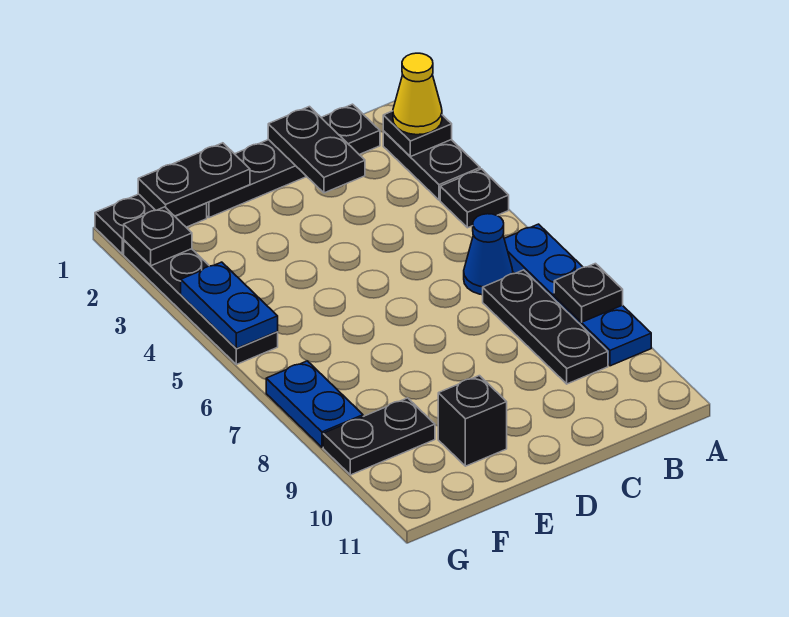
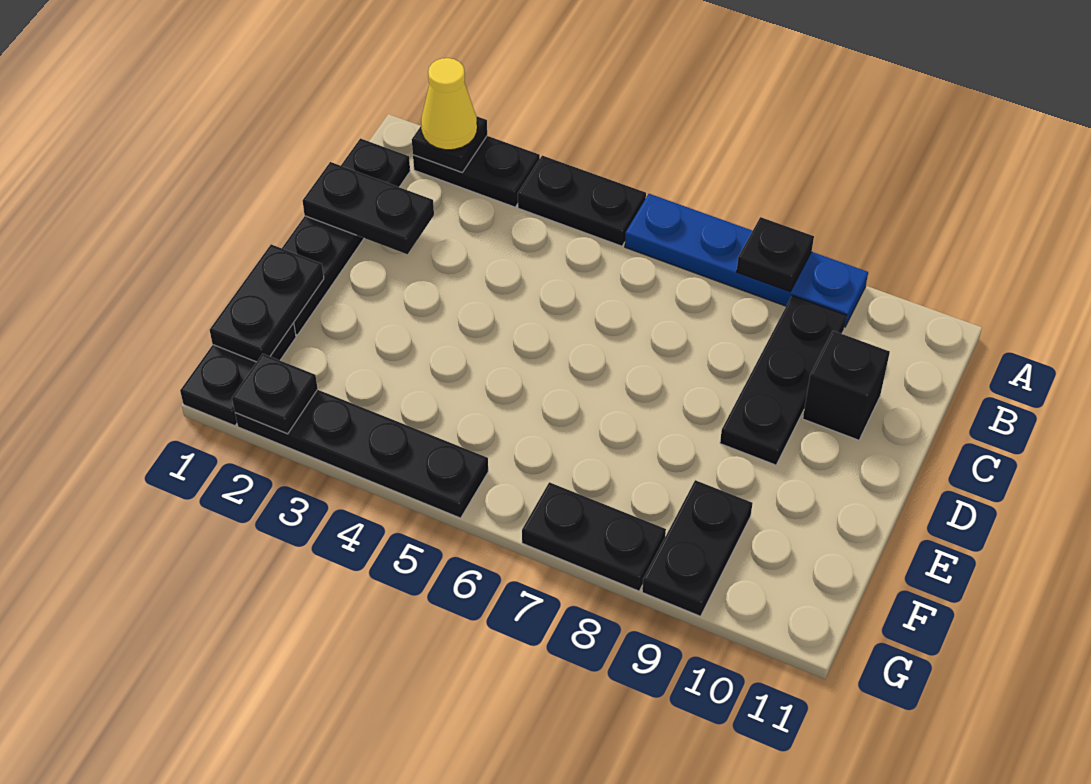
black plate A4 level 1 -> black plate A4:A5 level 1
blue cone B6 level 1 -> none
black plate B7:B9 level 1 -> black plate B9:D9 level 1
black brick E10 level 1 -> black brick C10 level 1
blue plate G4:G5 level 2 -> none
blue plate G7:G8 level 1 -> black plate G7:G8 level 1

